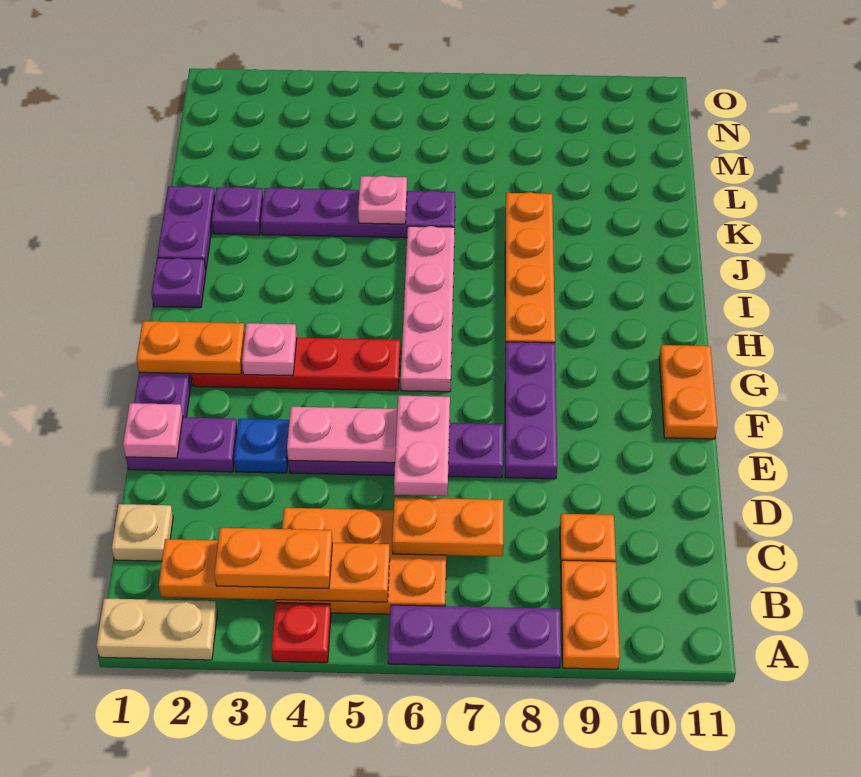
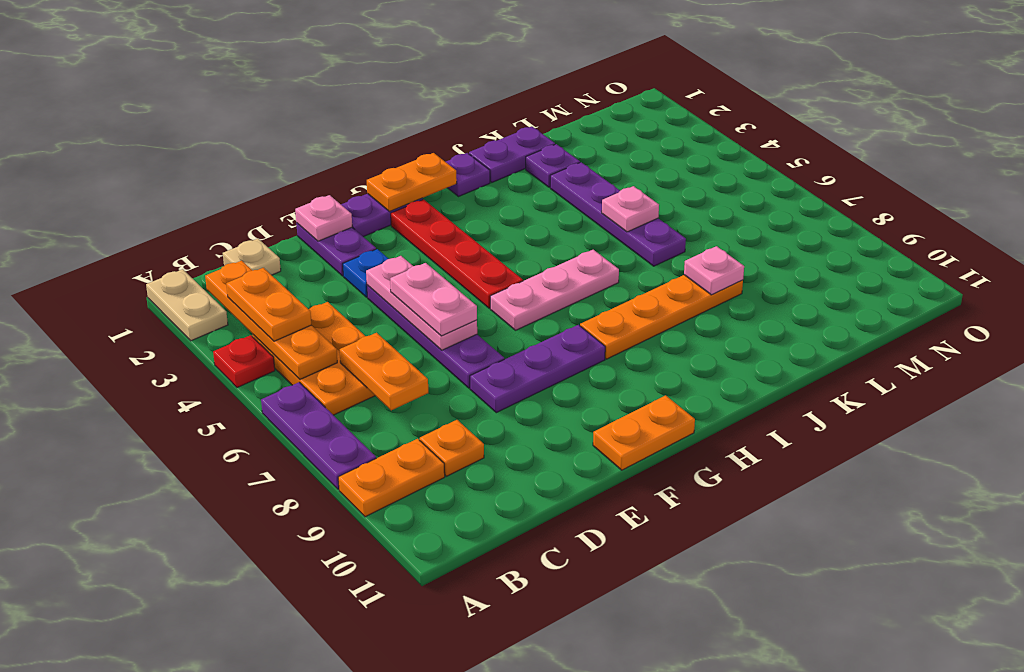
pink plate D6:E6 level 3 -> pink plate E5:E6 level 3
orange plate G1:G2 level 2 -> orange plate G1:H1 level 2
pink plate G3 level 2 -> pink plate K8 level 2
pink plate G6:J6 level 1 -> pink plate G6:I6 level 1

